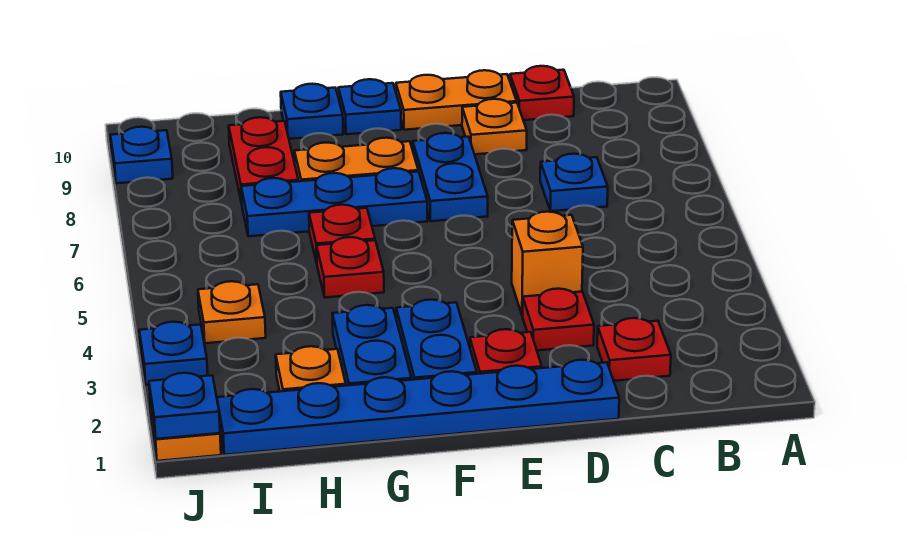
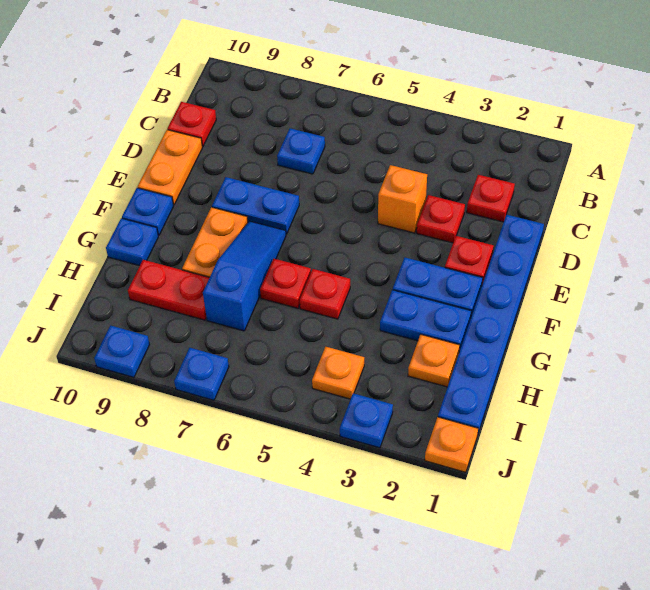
orange plate D9 level 1 -> none
blue plate F7:H7 level 1 -> blue slope F7:H7 level 1 top H
blue plate J1 level 2 -> blue plate J7 level 1

